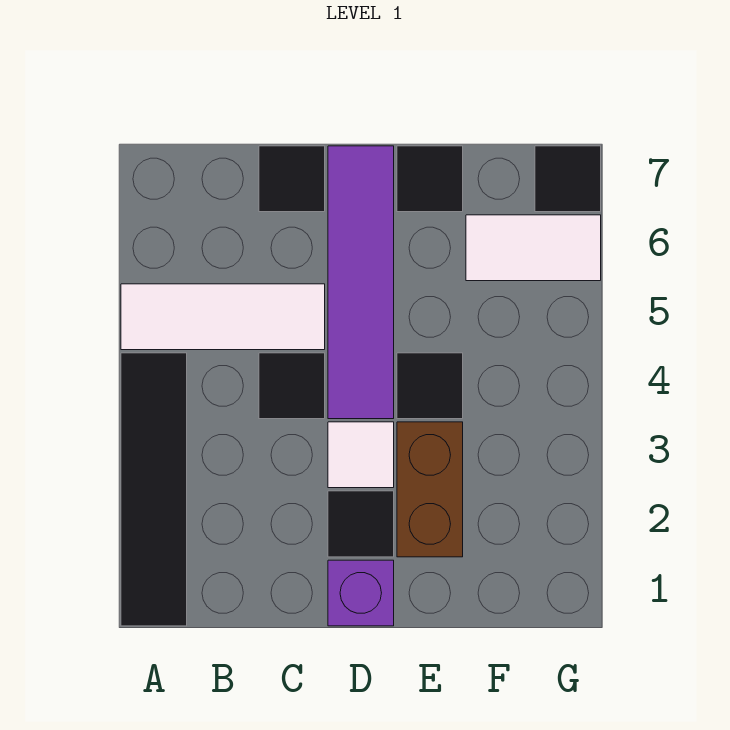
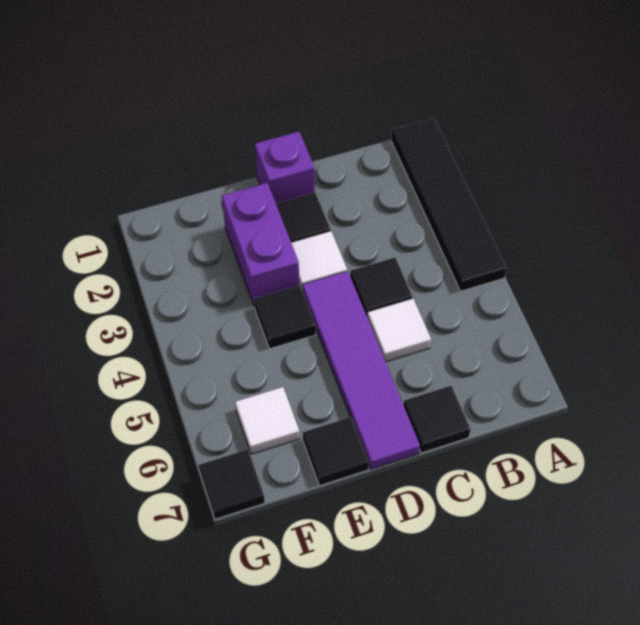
white tile A5:C5 level 1 -> white tile C5 level 1
brown brick E2:E3 level 1 -> purple brick E2:E3 level 1
white tile F6:G6 level 1 -> white tile F6 level 1

